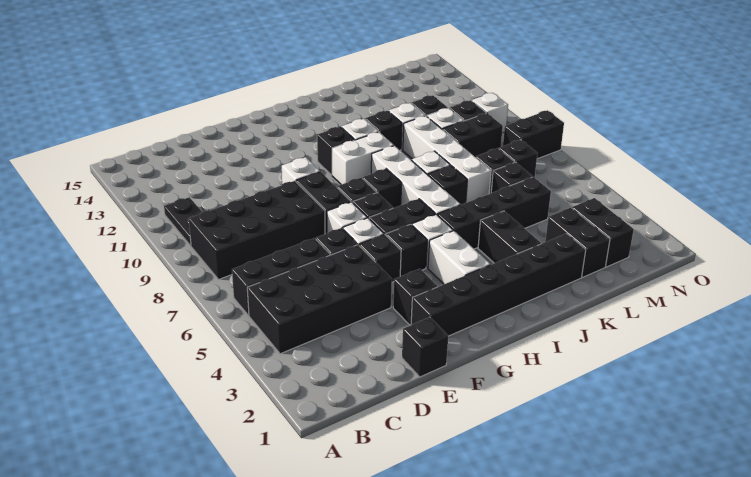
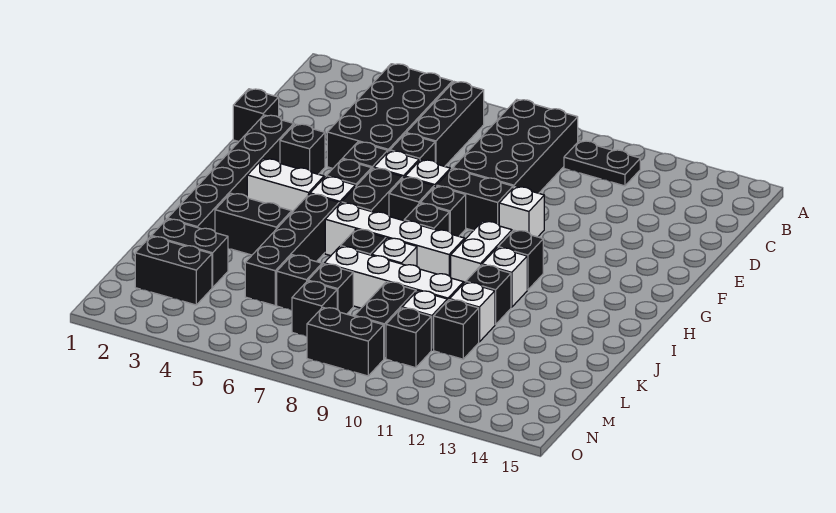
black brick N8:O8 level 1 -> black brick N8:N9 level 1
white brick N10 level 1 -> none

